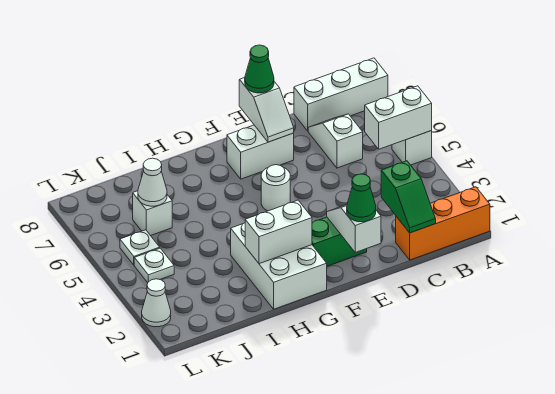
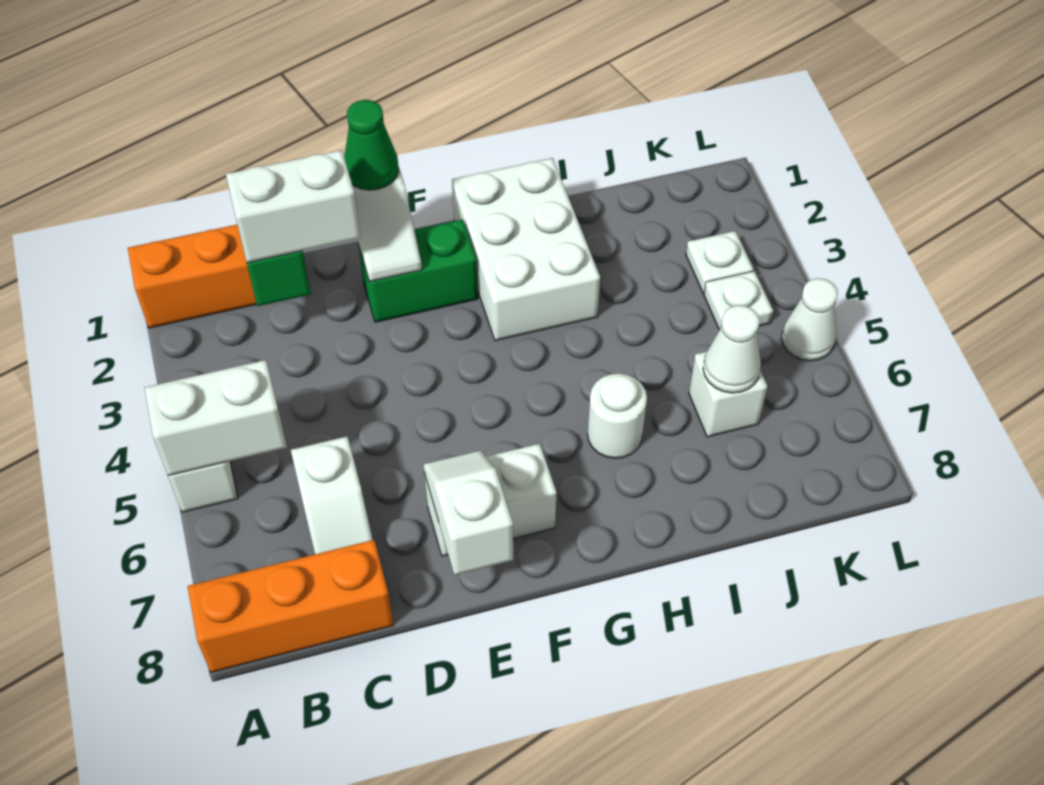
white brick A8:C8 level 1 -> orange brick A8:C8 level 1
green cone E8 level 3 -> none
white round brick F5 level 1 -> white round brick H6 level 1
white brick G2:H2 level 2 -> white brick C2:D2 level 3
white plate K5 level 1 -> white plate K3 level 1
white cone L2 level 1 -> white cone L5 level 1

